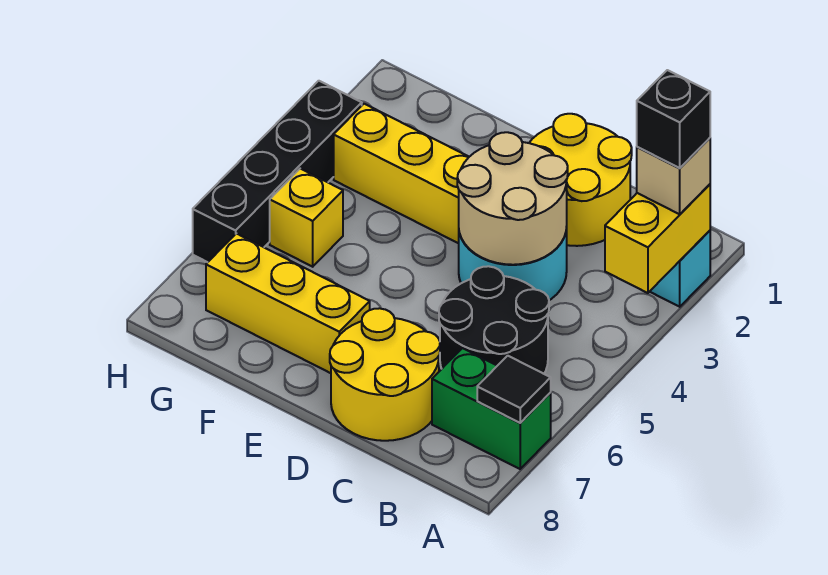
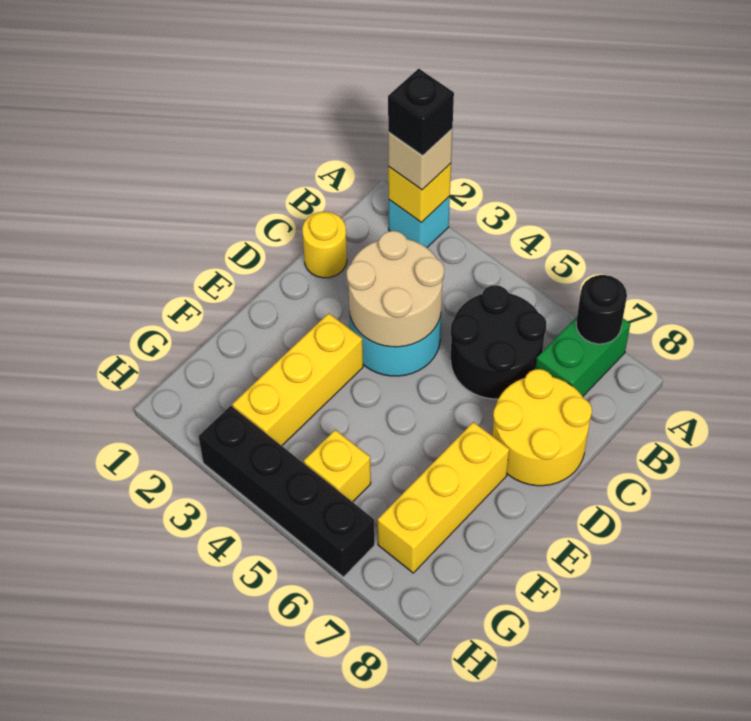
yellow brick A2:A3 level 2 -> yellow brick A2 level 2
black tile A7 level 2 -> black round brick A7 level 2
yellow round brick C1:D2 level 1 -> yellow round brick C1 level 1

